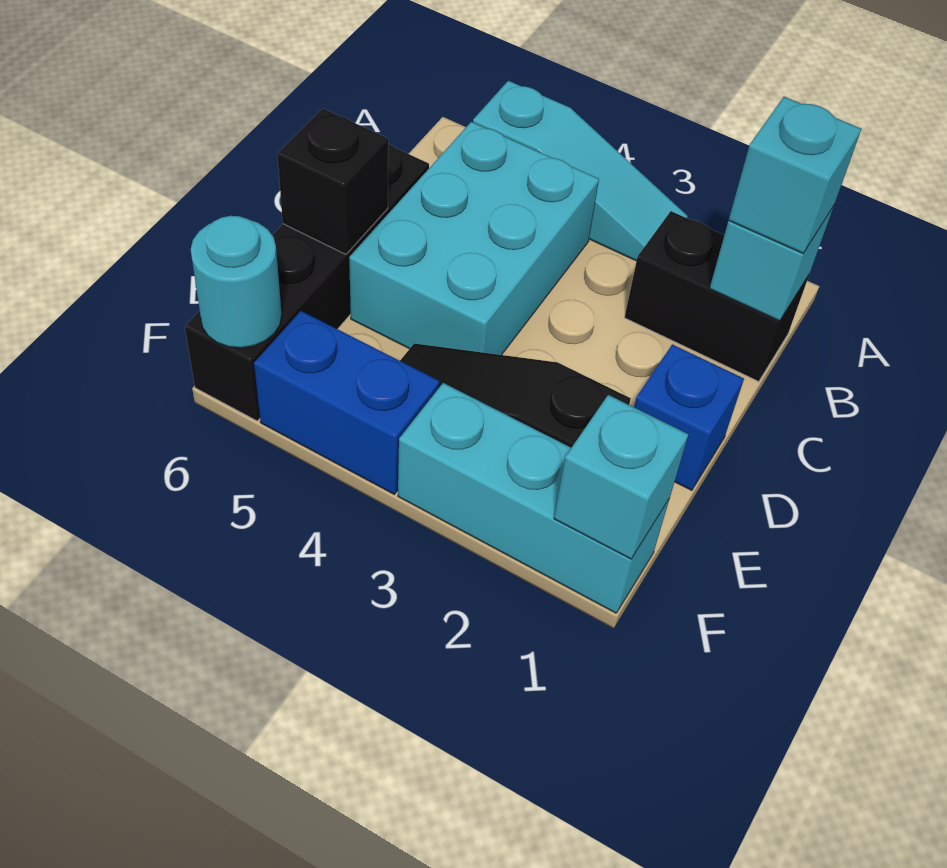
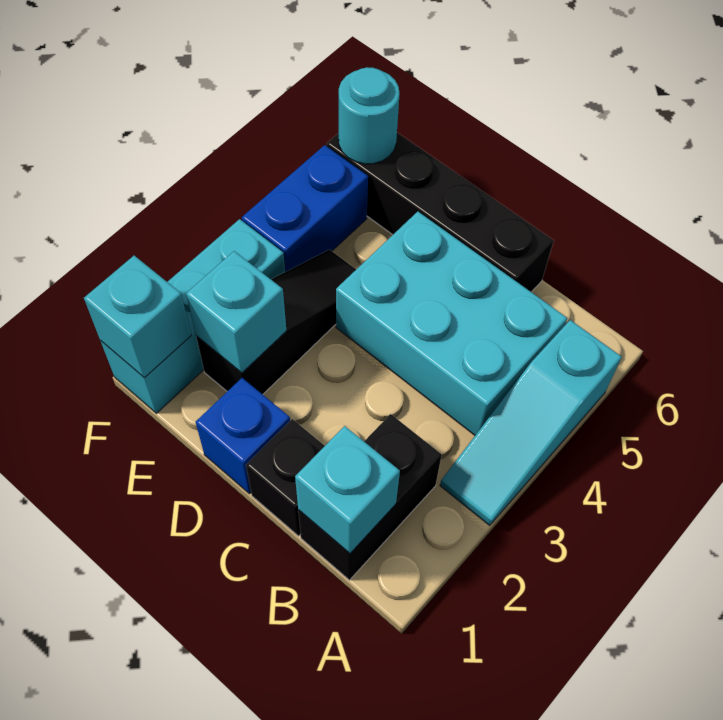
cyan brick B1 level 3 -> cyan brick E2 level 2
black brick D6 level 2 -> black brick C1 level 1

